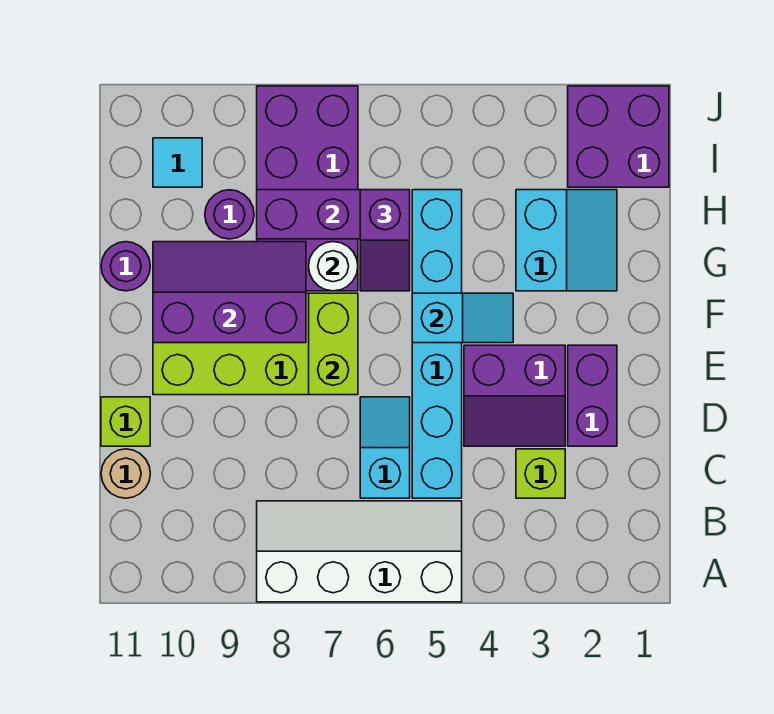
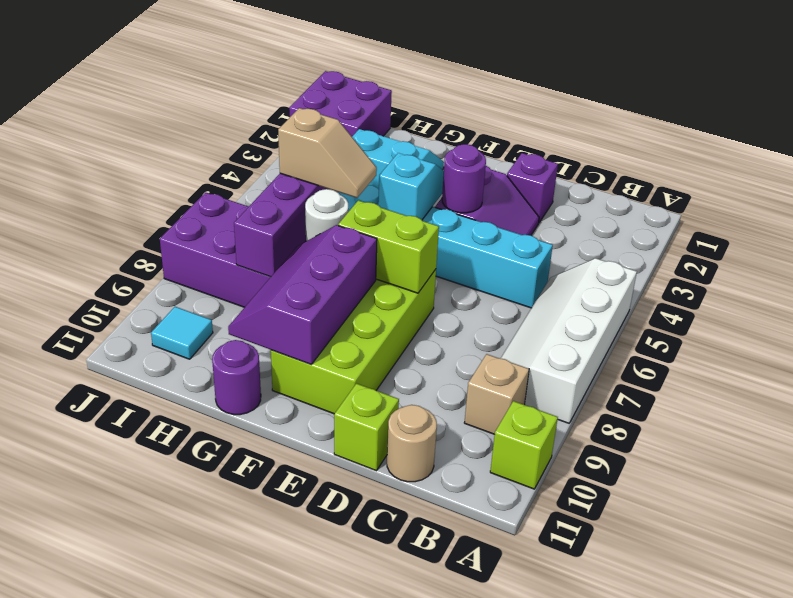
none -> tan brick B9 level 1
lime brick C3 level 1 -> lime brick A10 level 1
cyan slope C6:D6 level 1 top C -> none
purple brick D2:E2 level 1 -> purple brick D2 level 1
purple slope G6:H6 level 3 top H -> tan slope G6:H6 level 3 top H
purple round brick H9 level 1 -> purple round brick E4 level 2

